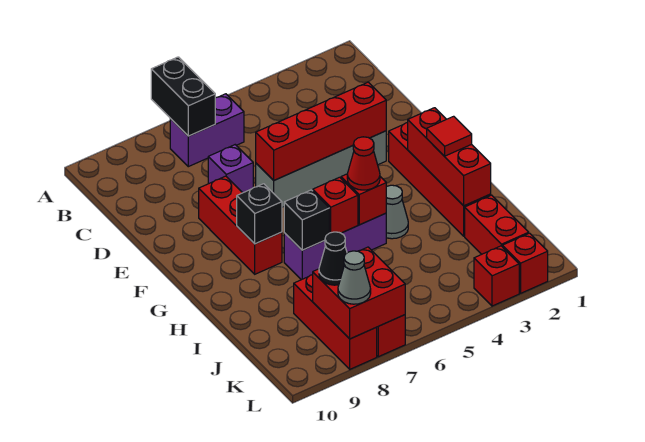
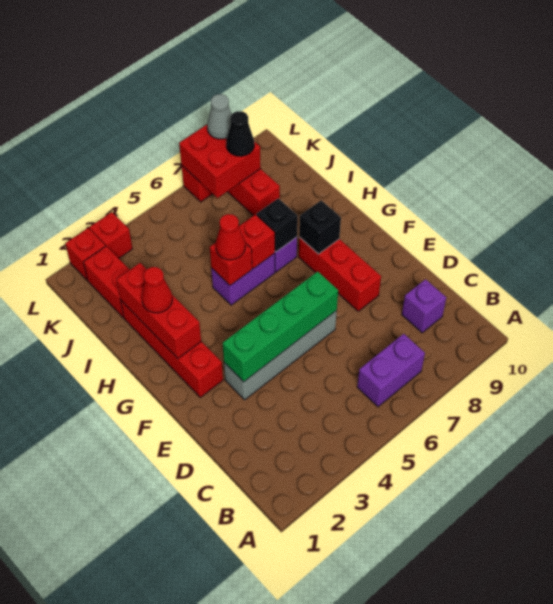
black brick A7:B7 level 2 -> none
purple brick D7 level 1 -> purple brick C9 level 1
red brick E3:E6 level 2 -> green brick E3:E6 level 2
red tile H2 level 3 -> red cone H2 level 3
grey cone H4 level 1 -> none

